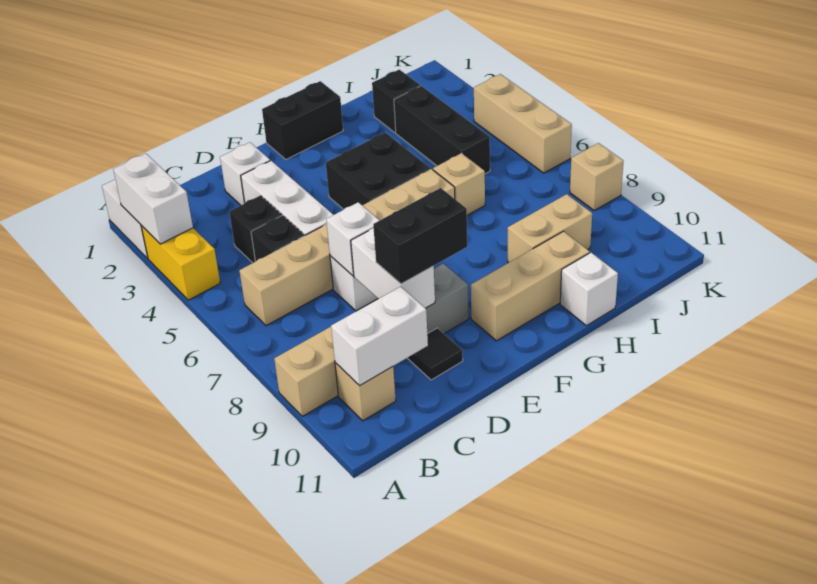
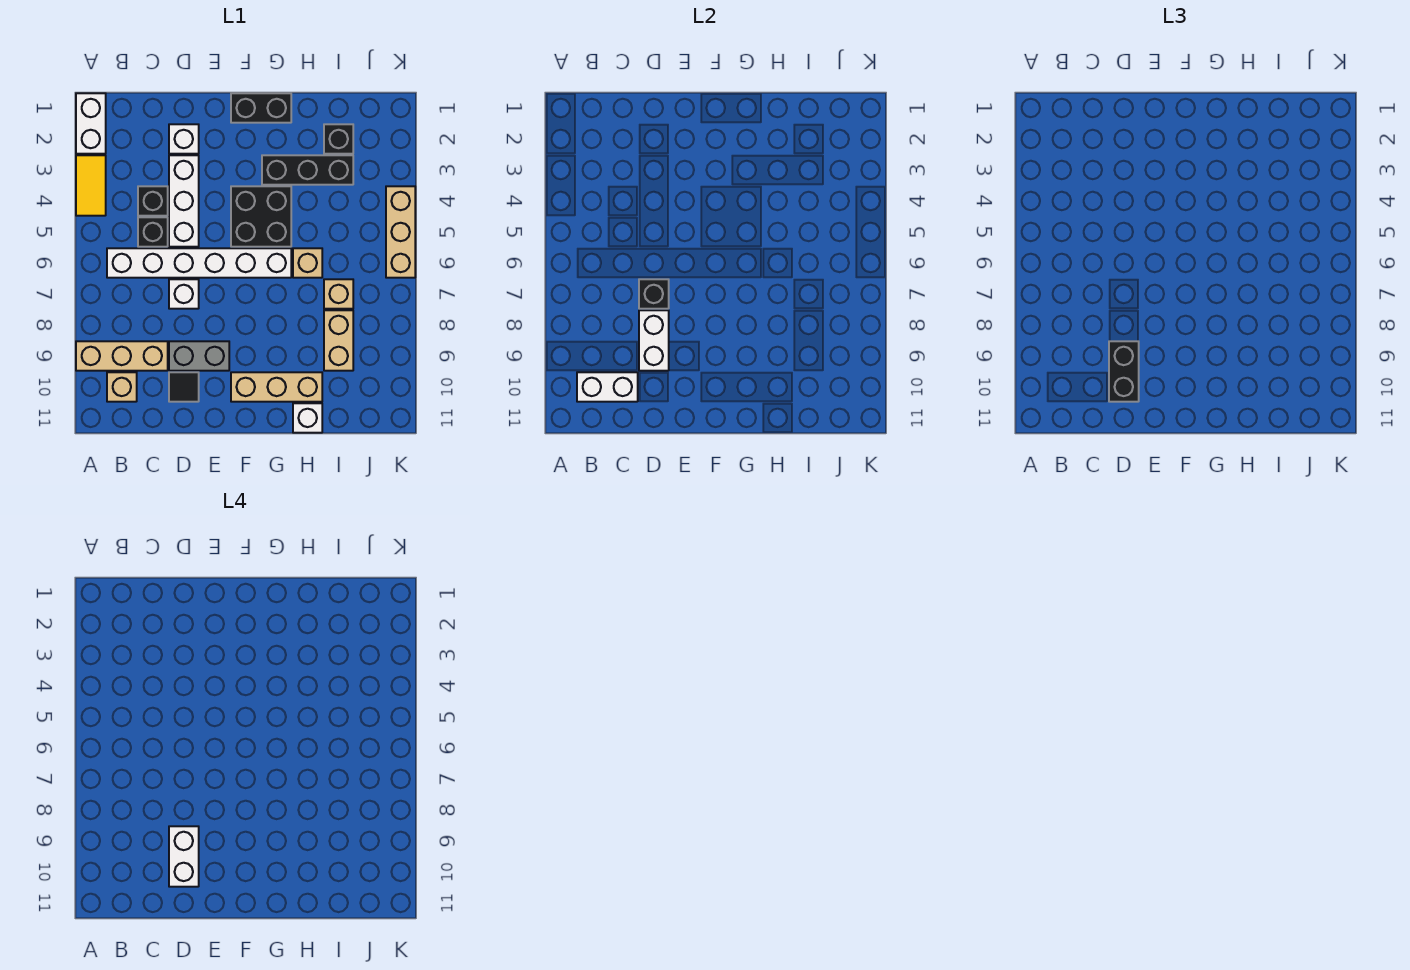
white brick A2:A3 level 2 -> white brick D9:D10 level 4
yellow brick A3:A4 level 1 -> yellow tile A3:A4 level 1
tan brick B6:G6 level 1 -> white brick B6:G6 level 1
white brick D7 level 2 -> black brick D7 level 2
black brick D9:E9 level 3 -> black brick D9:D10 level 3
tan brick H9:I9 level 1 -> tan brick I8:I9 level 1
black brick I3:I5 level 1 -> black brick G3:I3 level 1
tan brick K8 level 1 -> tan brick I7 level 1

